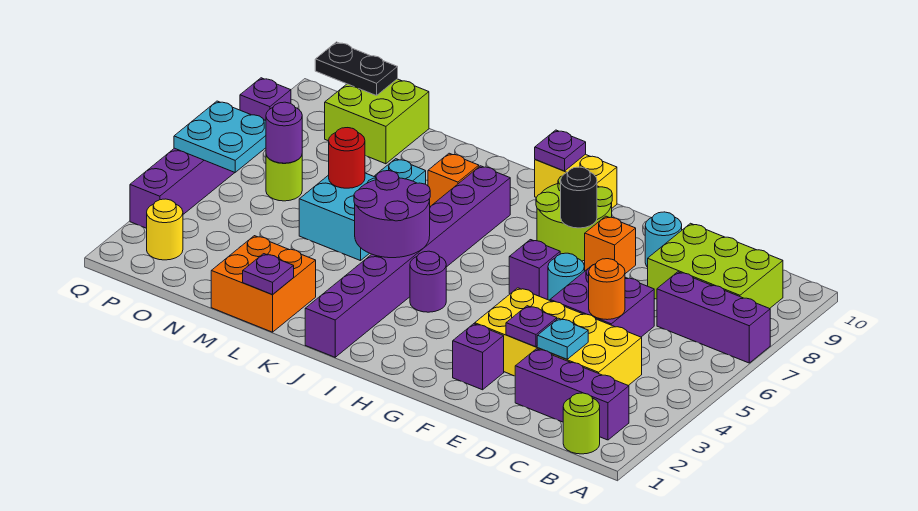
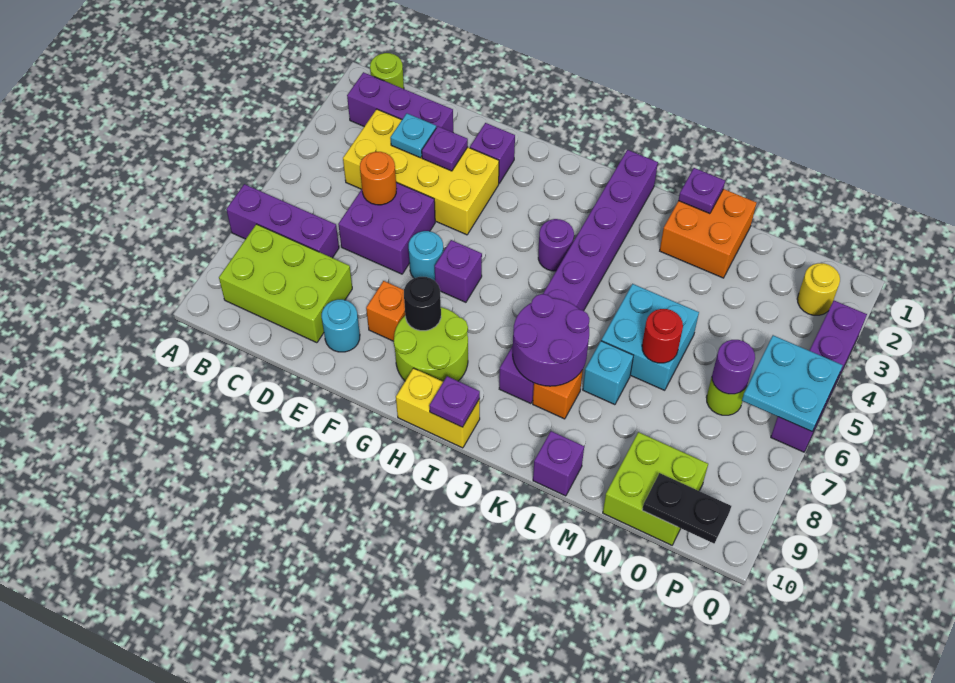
purple round brick J4:K5 level 2 -> purple round brick J7:K8 level 2
purple brick Q8 level 1 -> purple brick L10 level 1

